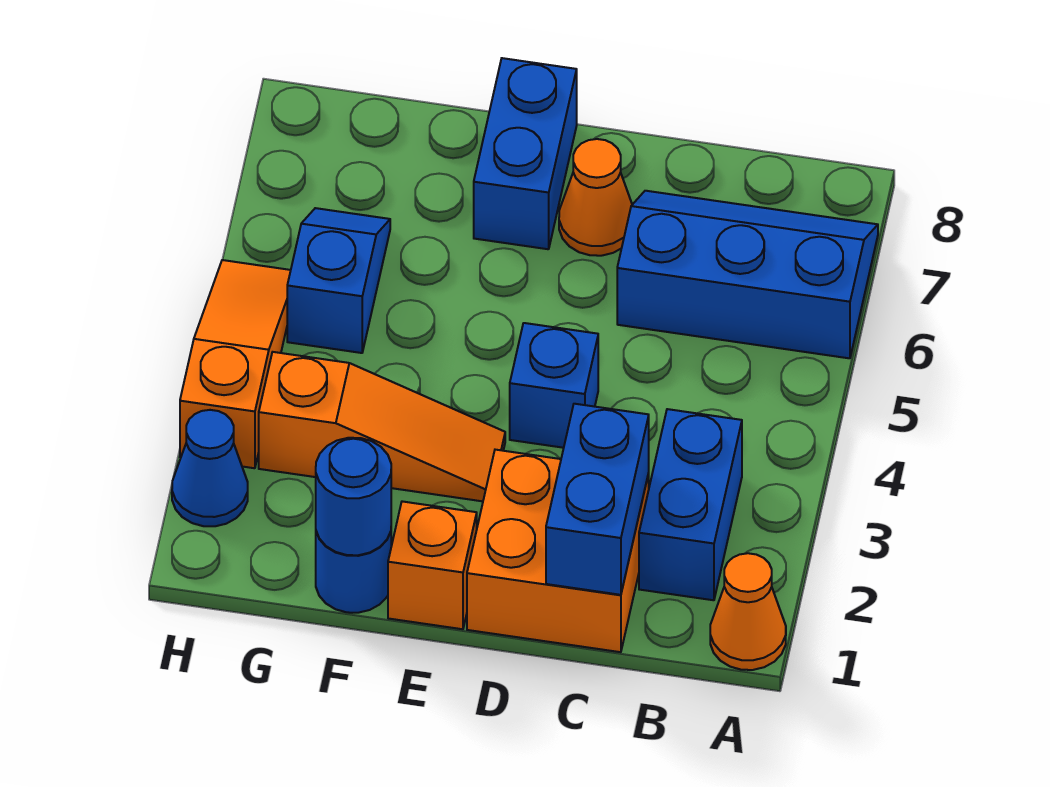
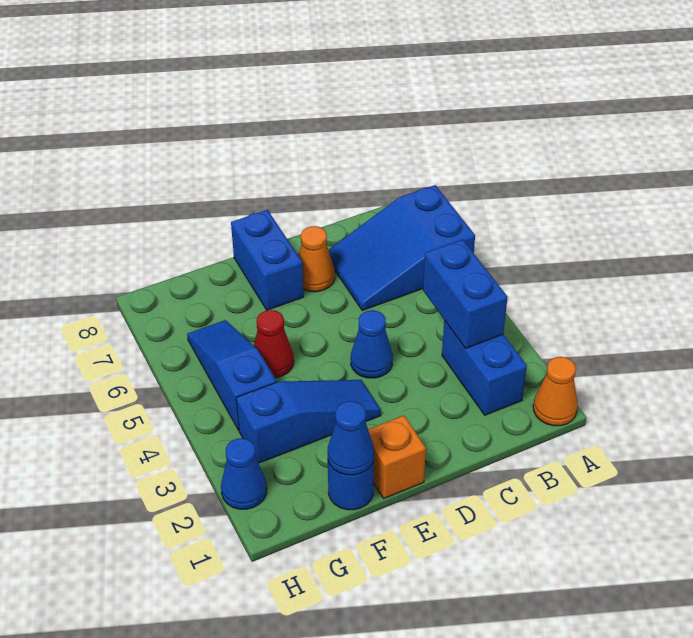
blue slope A6:C7 level 1 top 6 -> blue slope A6:C7 level 1 top A
orange brick C1:D2 level 1 -> none
blue brick C1:C2 level 2 -> blue brick B3:B4 level 2
blue brick D4 level 1 -> blue cone D4 level 1
orange slope E3:G3 level 1 top G -> blue slope E3:G3 level 1 top G
blue round brick F1 level 2 -> blue cone F1 level 2
none -> red cone F5 level 1
blue slope G5:G6 level 1 top 5 -> blue slope G4:G6 level 1 top 4
orange slope H3:H5 level 1 top 3 -> none

